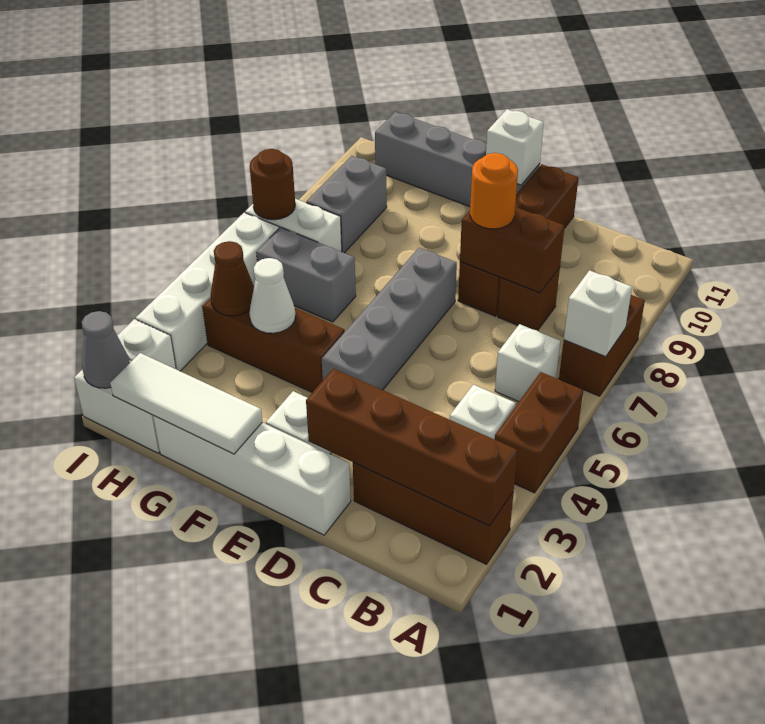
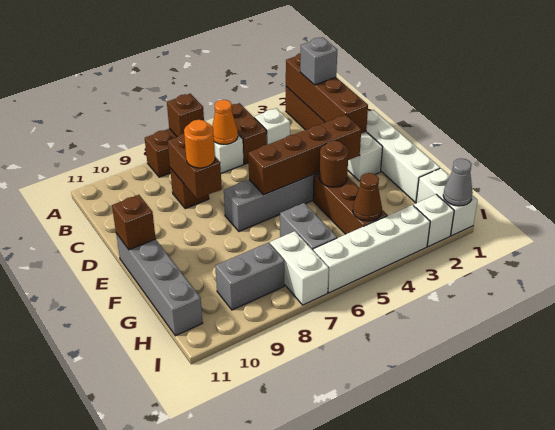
brown brick A4:A5 level 1 -> brown brick A5:B5 level 1
white brick A7 level 2 -> brown brick A7 level 2
none -> grey brick B2 level 3
none -> orange cone B6 level 2
brown brick D8:D11 level 1 -> brown brick E3:E6 level 2
white brick E11 level 2 -> brown brick E11 level 2
white tile F1:H1 level 2 -> none
white cone G4 level 2 -> none
brown round brick I7 level 2 -> brown round brick F4 level 2

